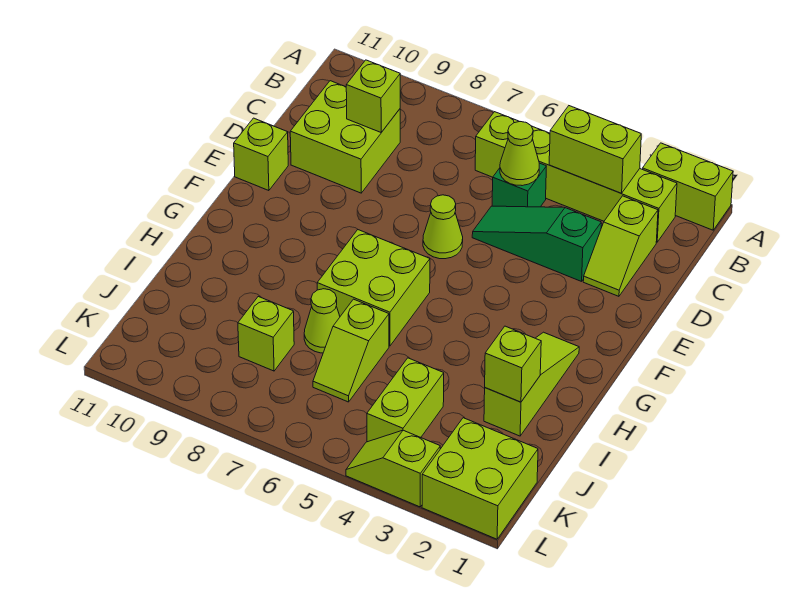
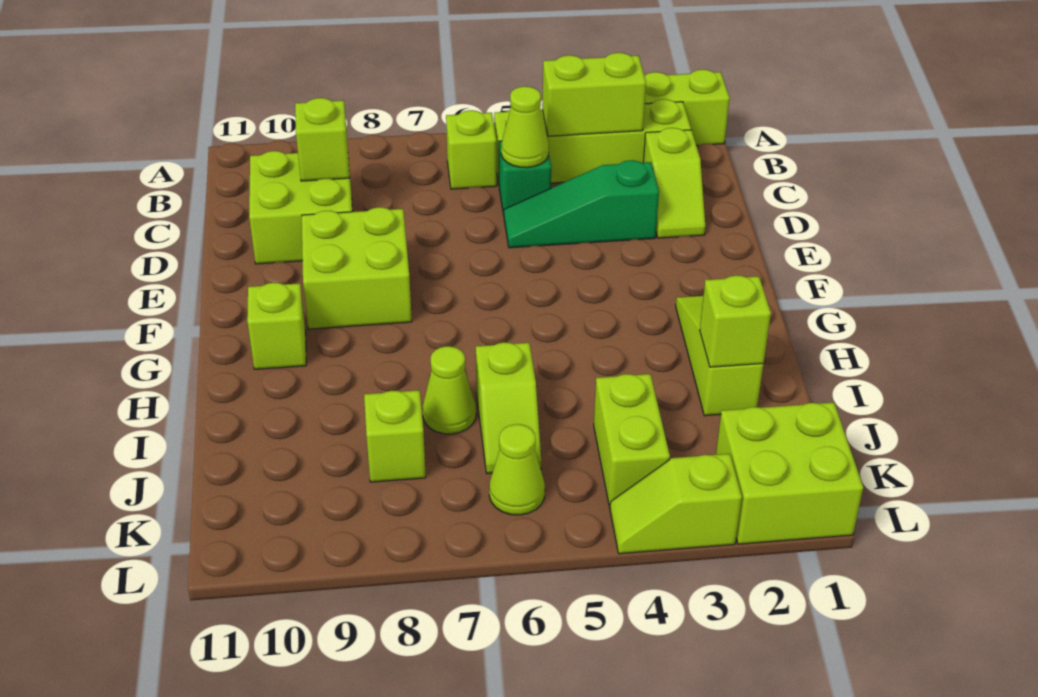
lime cone E6 level 1 -> lime cone K6 level 1
lime brick E11 level 1 -> lime brick G10 level 1
lime brick G6:H7 level 1 -> lime brick E8:F9 level 1

